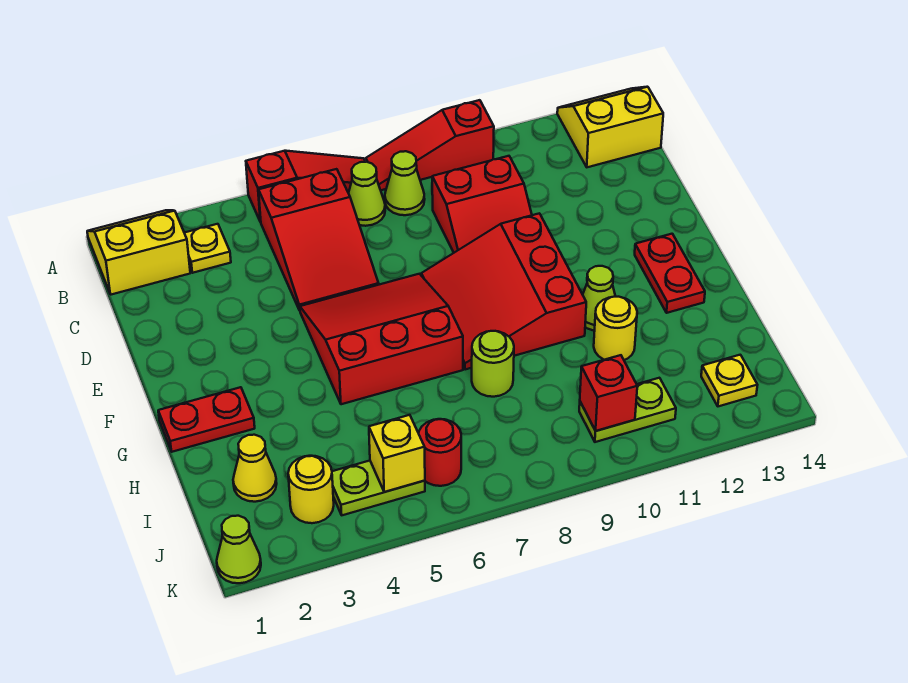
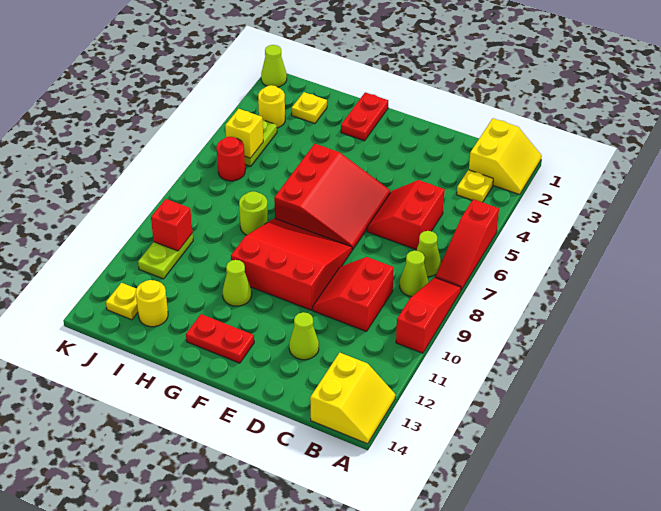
red slope B5:D6 level 1 top B -> red slope C5:D6 level 1 top C
none -> lime cone D12 level 1
yellow round brick H11 level 1 -> yellow round brick I13 level 1
yellow cone I2 level 1 -> yellow plate I2 level 1

